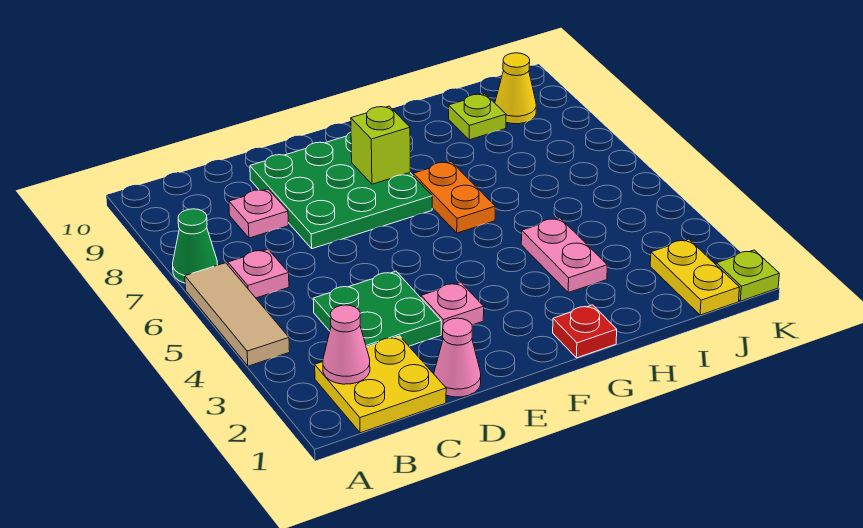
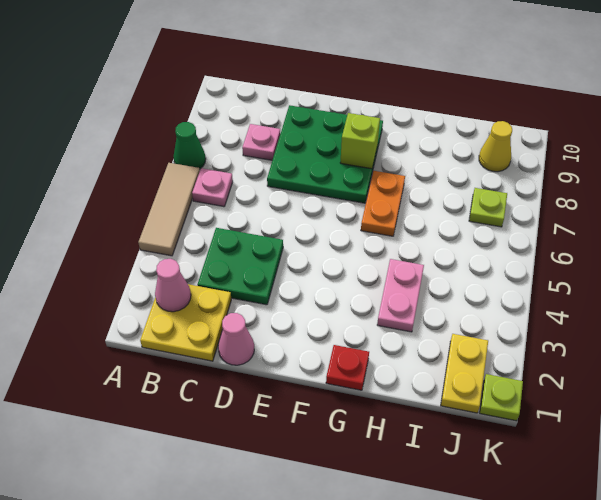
pink plate E3 level 1 -> none
lime plate I9 level 1 -> lime plate J7 level 1

